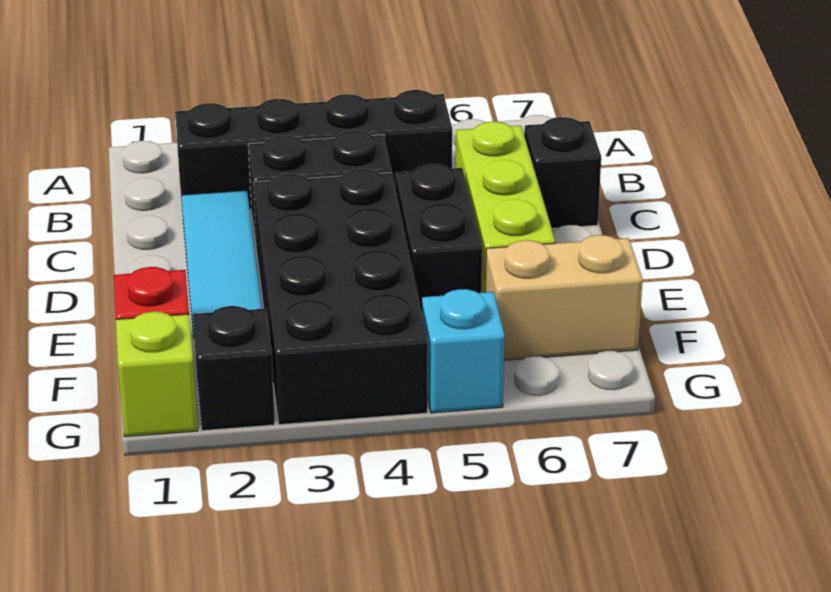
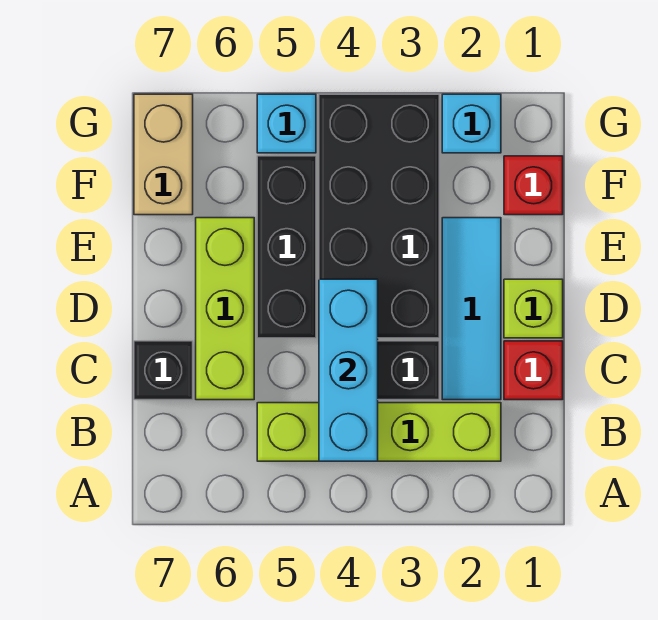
black brick B2:B5 level 1 -> lime brick B2:B5 level 1
none -> cyan brick B4:D4 level 2
none -> red brick C1 level 1
black brick D5:E5 level 1 -> black brick D5:F5 level 1
tan brick F6:F7 level 1 -> tan brick F7:G7 level 1
lime brick G1 level 1 -> lime brick D1 level 1
black brick G2 level 1 -> cyan brick G2 level 1

